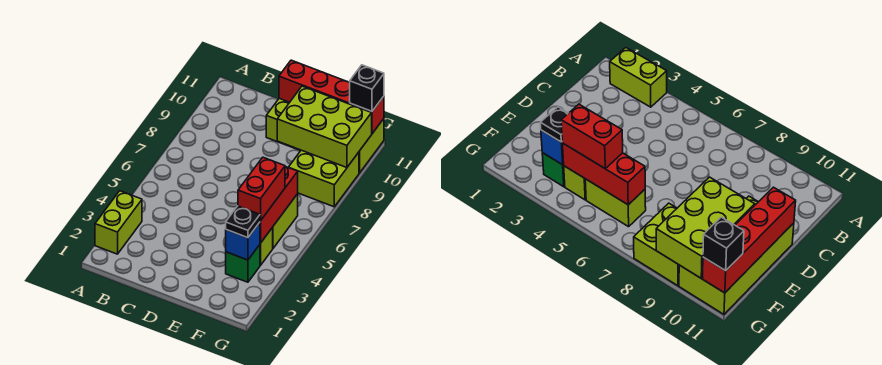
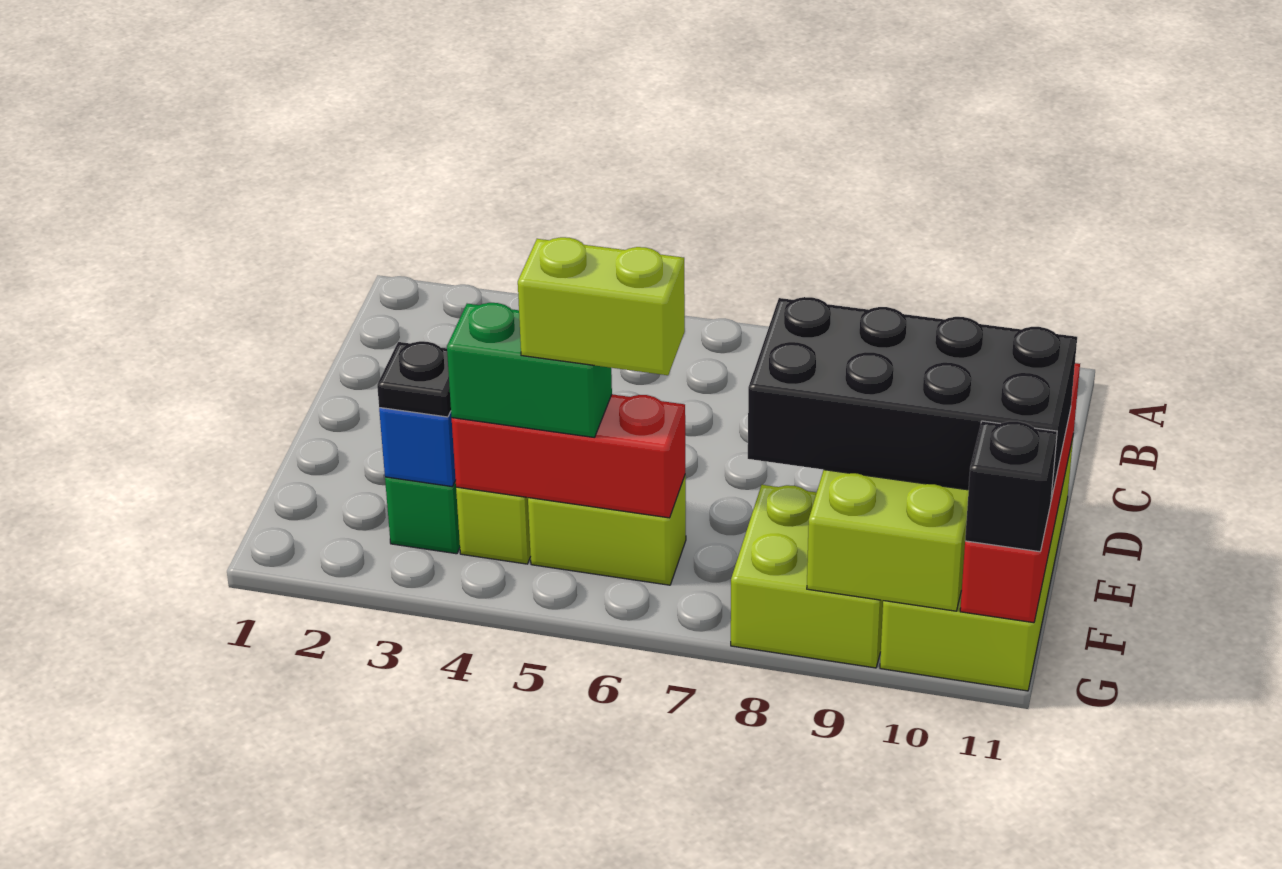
lime brick A2:A3 level 1 -> lime brick F5:F6 level 4
none -> black brick E8:F11 level 3
red brick F4:F5 level 3 -> green brick F4:F5 level 3

